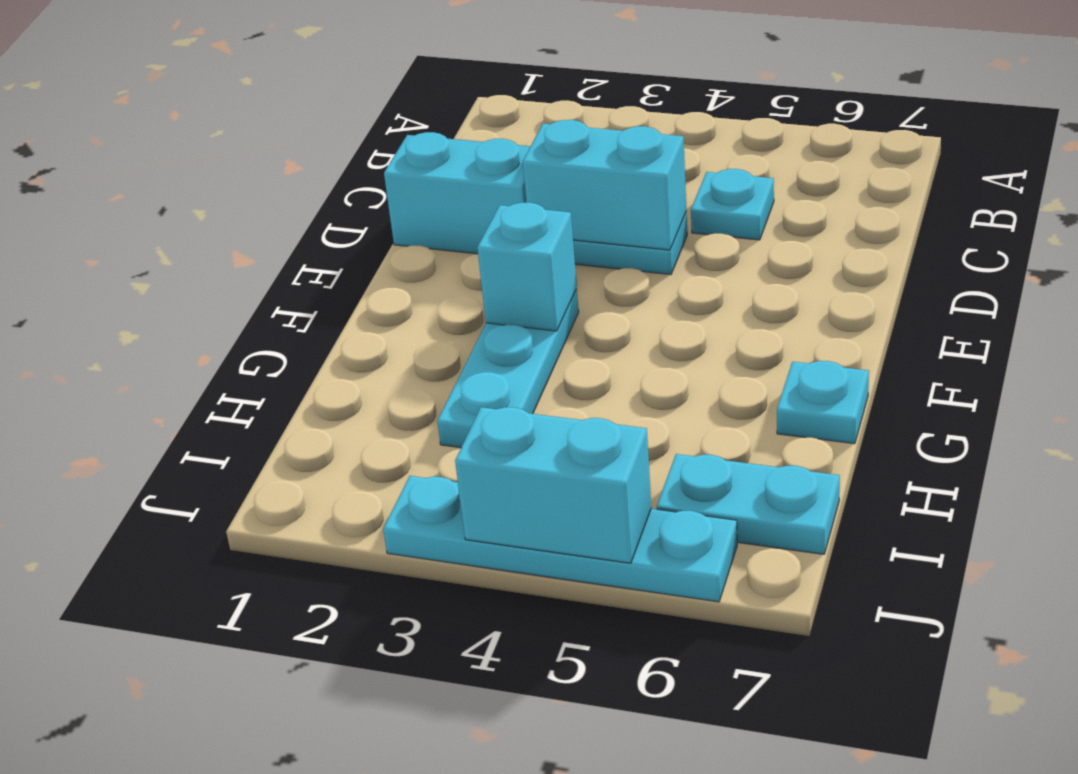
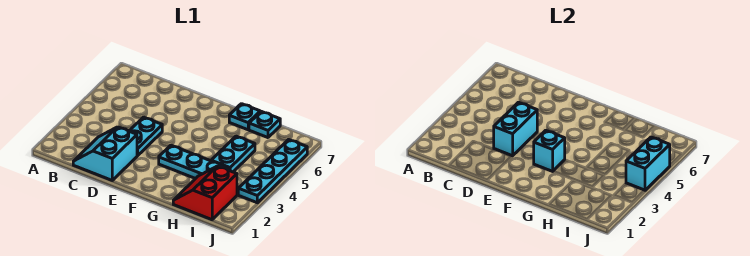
cyan plate C5 level 1 -> cyan plate H7 level 1
none -> red slope H1:I2 level 1 top I
cyan plate I6:I7 level 1 -> cyan plate H4:H5 level 1

